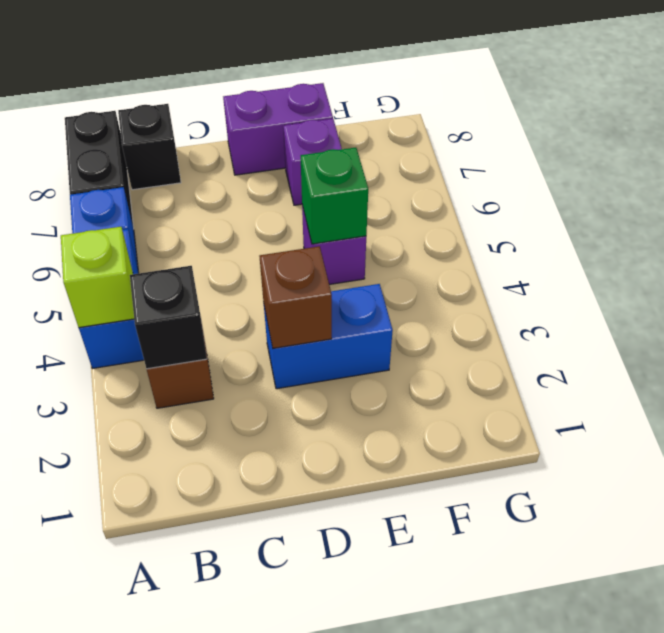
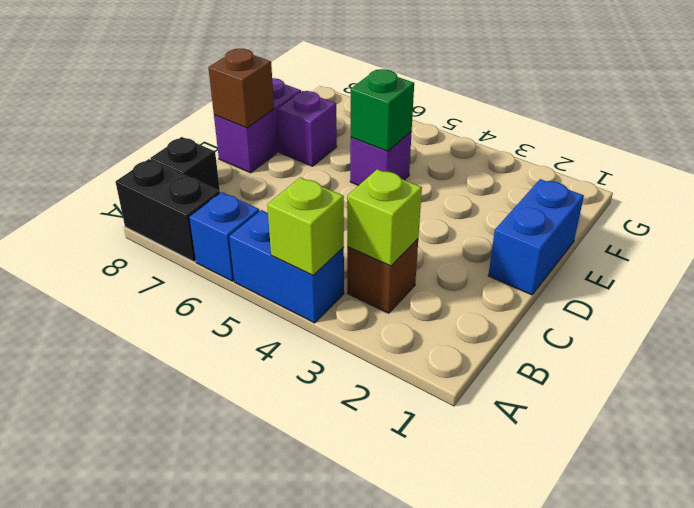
black brick B3 level 2 -> lime brick B3 level 2
blue brick D3:E3 level 1 -> blue brick D1:E1 level 1
brown brick D3 level 2 -> brown brick D8 level 2

